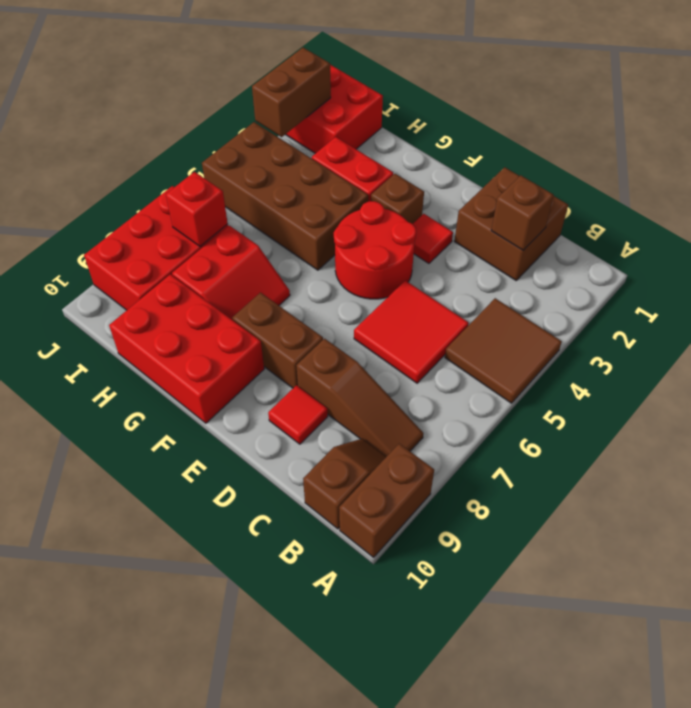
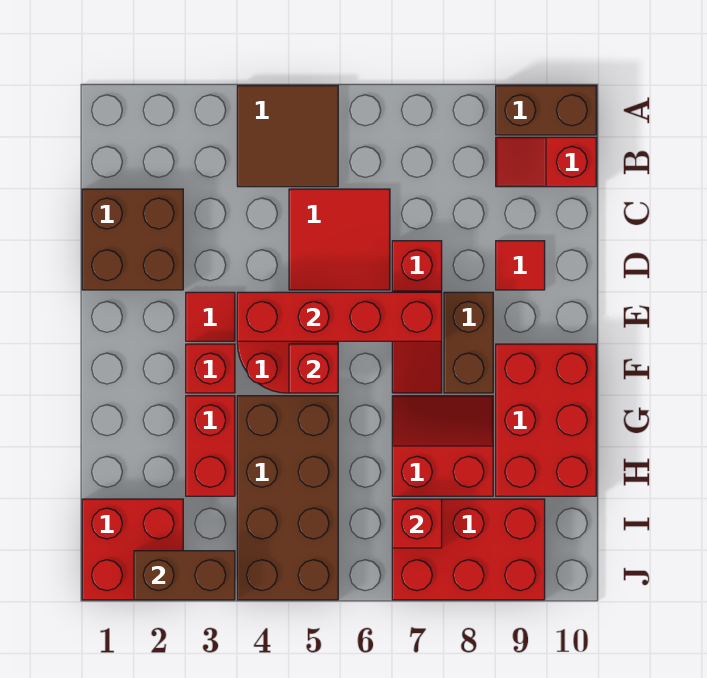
brown slope B8:D8 level 1 top D -> none
brown slope B9:B10 level 1 top 10 -> red slope B9:B10 level 1 top 10
brown brick C2 level 2 -> none
none -> red slope D7:F7 level 1 top D
none -> red brick E4:E7 level 2
brown brick F3 level 1 -> red brick F3 level 1
none -> red brick F5 level 2

